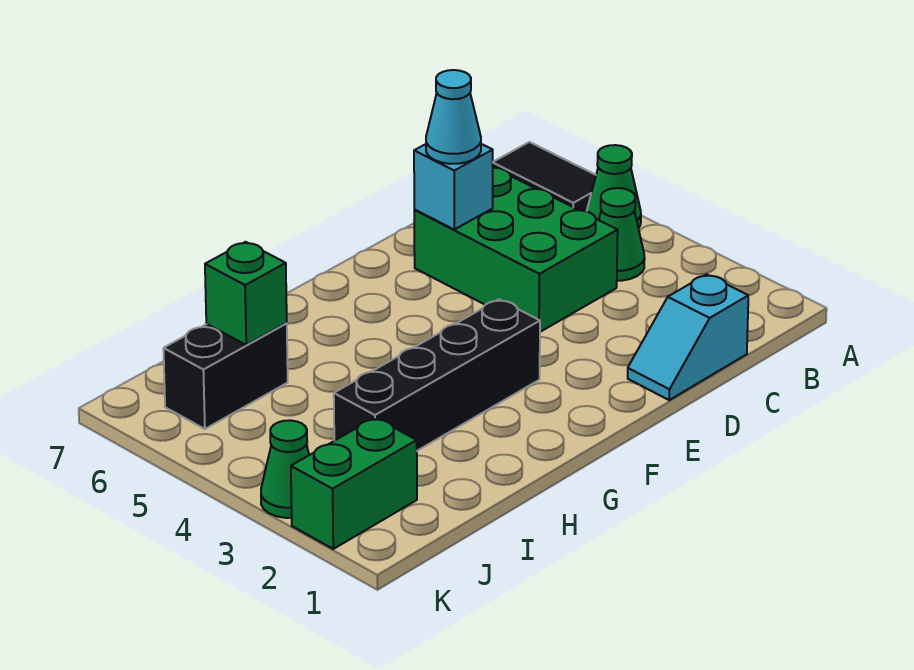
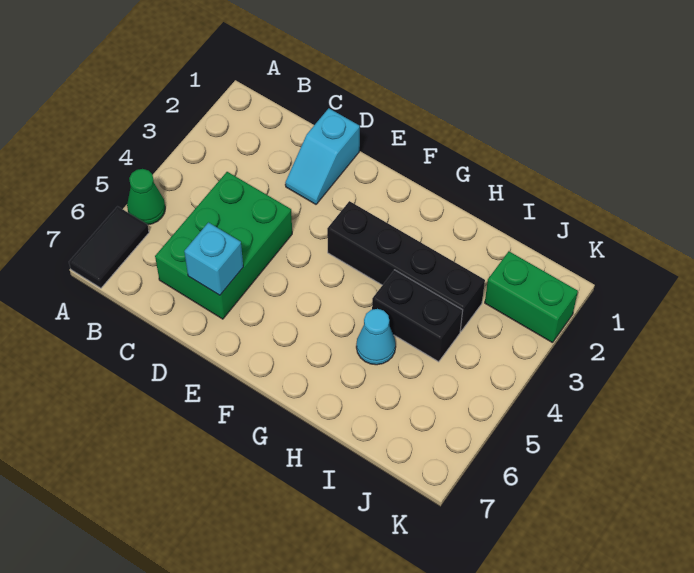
green cone B4 level 1 -> none
cyan slope C1:D1 level 1 top C -> cyan slope D1:D2 level 1 top 1
cyan cone D6 level 3 -> cyan cone H5 level 1
black brick I6:J6 level 1 -> black brick H4:I4 level 1
green brick I6 level 2 -> none
green cone K3 level 1 -> none

